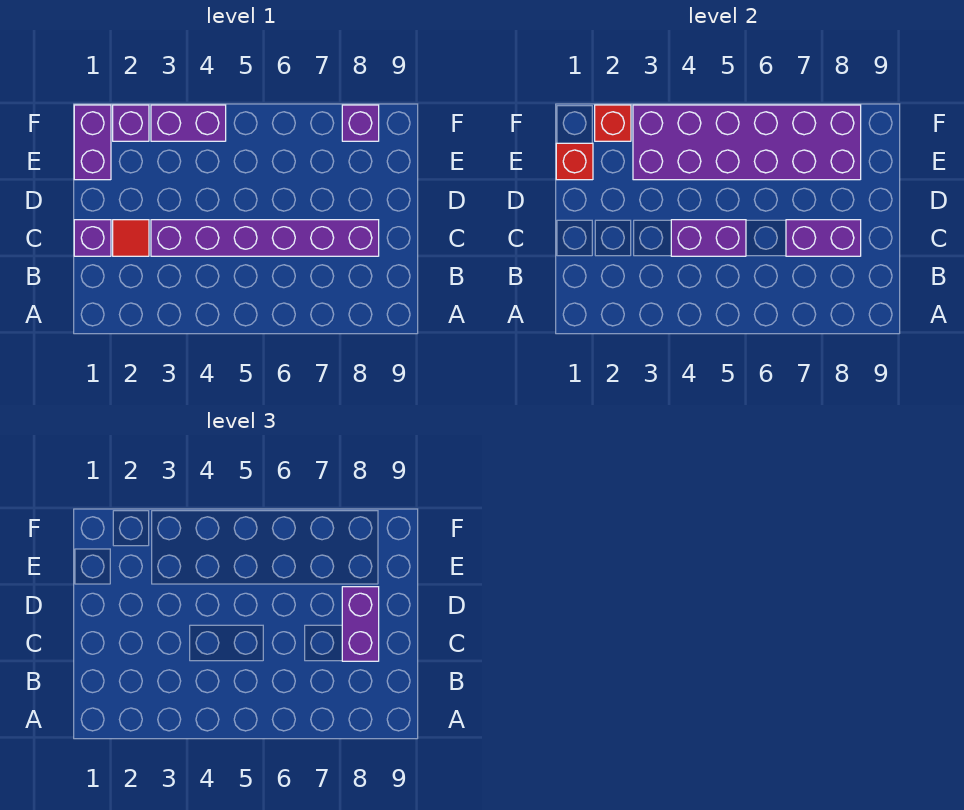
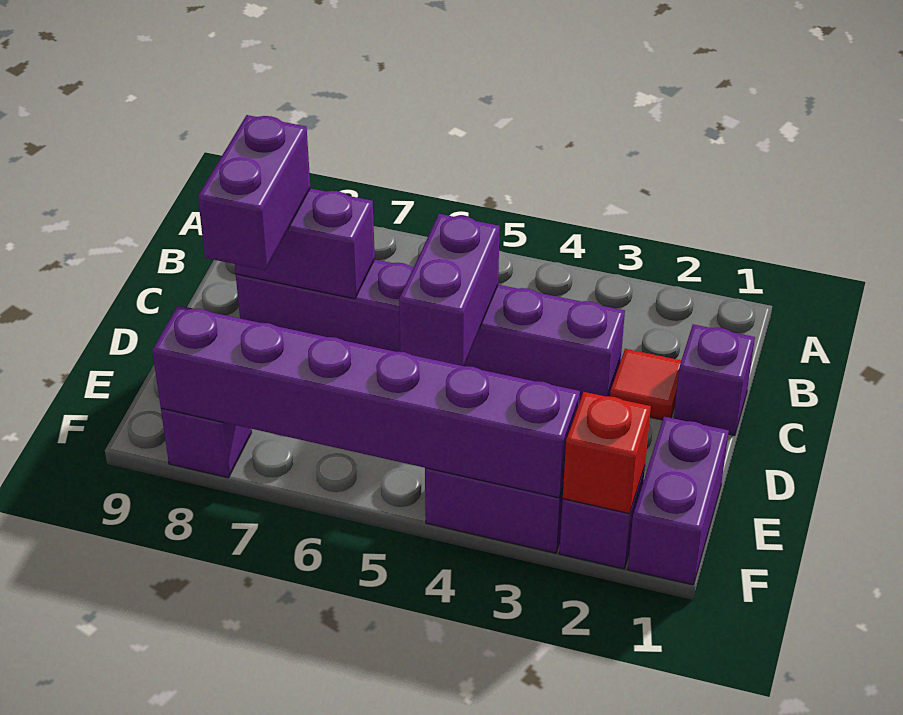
purple brick C4:C5 level 2 -> purple brick C5:D5 level 2
red brick E1 level 2 -> none
purple brick E3:F8 level 2 -> purple brick F3:F8 level 2

